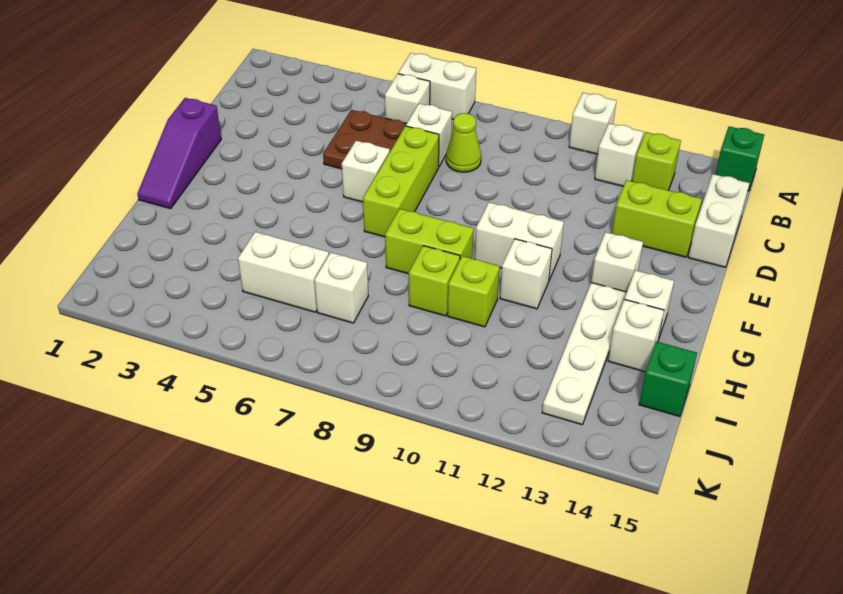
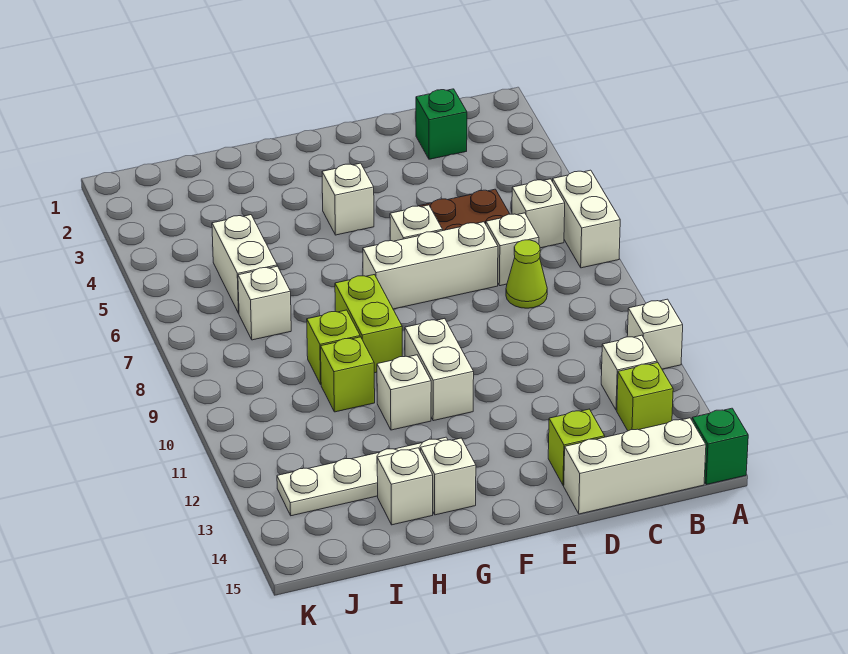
white brick C15:D15 level 1 -> white brick B15:D15 level 1
lime brick D7:F7 level 1 -> white brick D7:F7 level 1
lime brick D13:D14 level 1 -> lime brick D14 level 1
purple slope E1:G1 level 1 top E -> none
white brick F13 level 1 -> white brick F4 level 1
green brick I15 level 1 -> green brick C2 level 1

